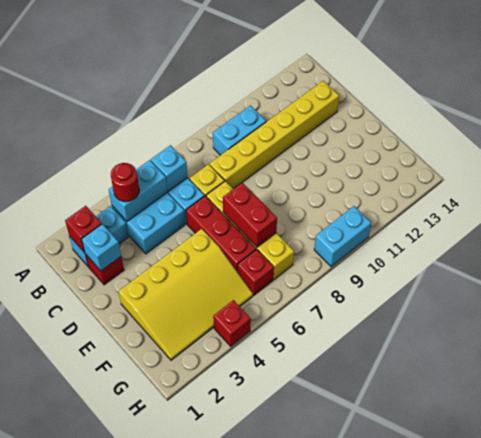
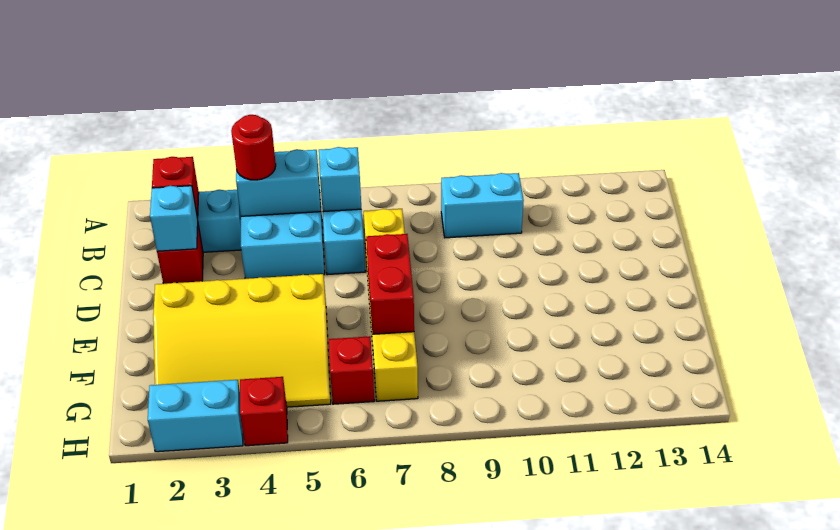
yellow brick C8:C13 level 1 -> none
red brick D6:F6 level 1 -> none
cyan brick H9:H10 level 1 -> cyan brick H2:H3 level 1

